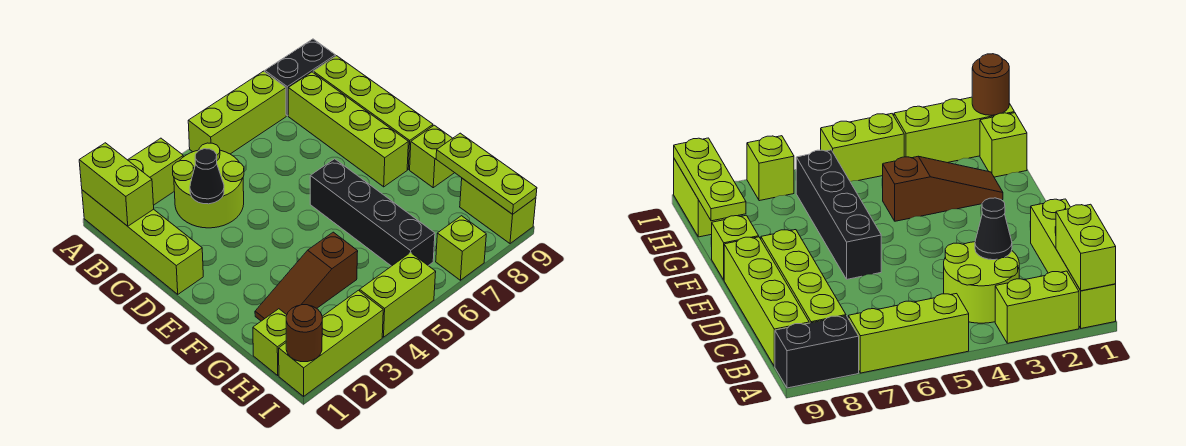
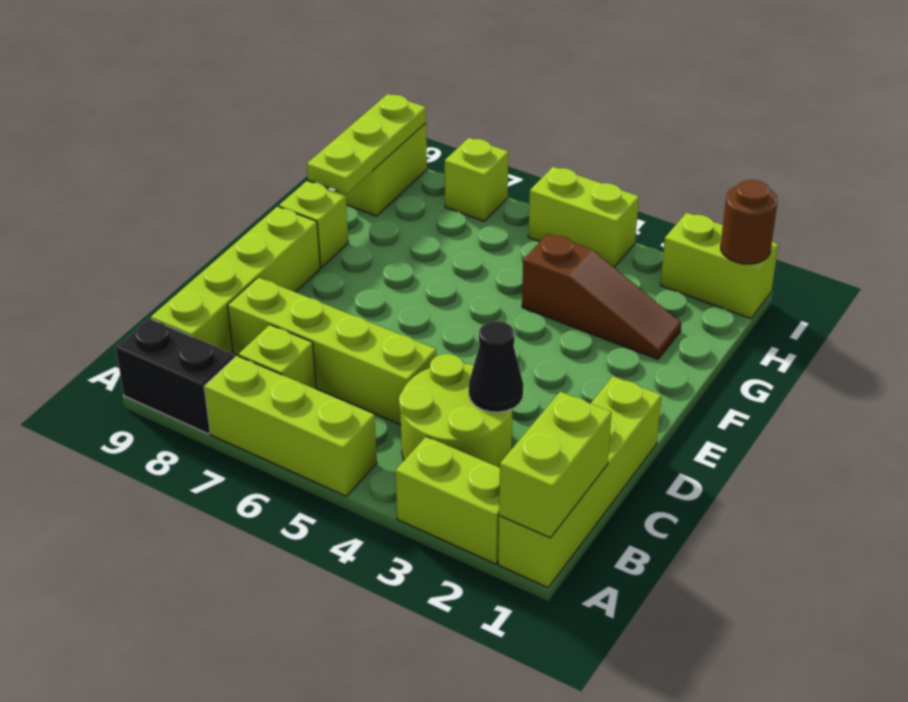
lime brick B8:E8 level 1 -> lime brick C5:C8 level 1
black brick E6:H6 level 1 -> none
lime brick H1 level 1 -> lime brick B7 level 1
lime brick I1:I3 level 1 -> lime brick I1:I2 level 1

